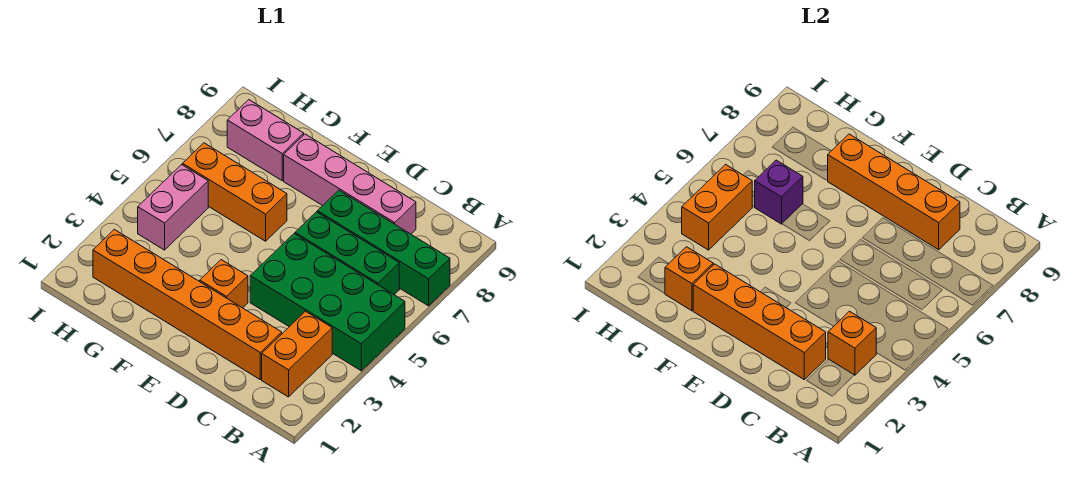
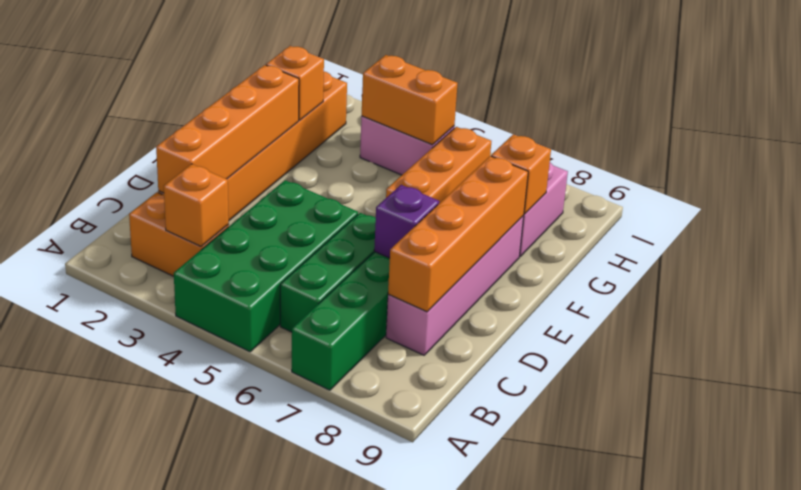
orange brick E3 level 1 -> orange brick G8 level 2
purple brick G6 level 2 -> purple brick D7 level 2

